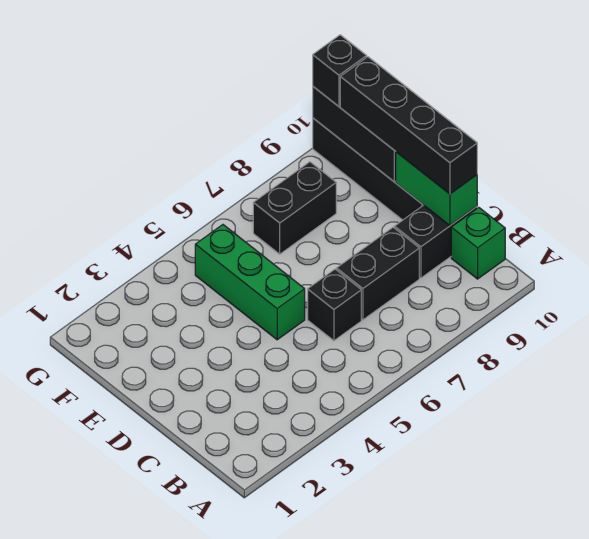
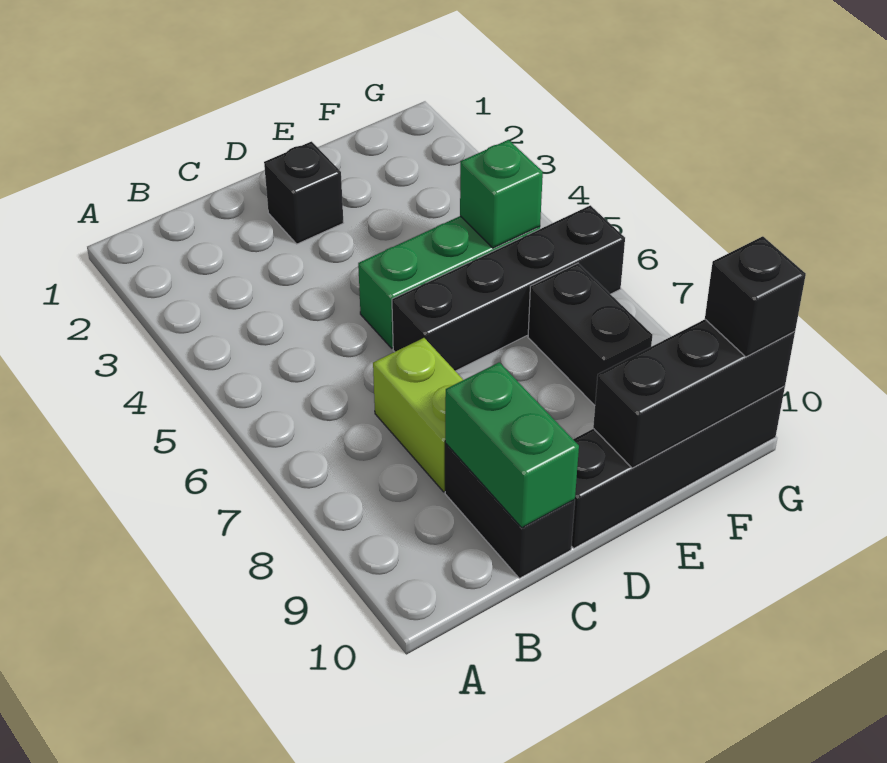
green brick B10 level 1 -> green brick F5 level 2
black brick C6 level 1 -> black brick D2 level 1
black brick C7:C8 level 1 -> lime brick C7:C8 level 1
green brick C10:D10 level 2 -> green brick C9:C10 level 2
black brick C10:F10 level 3 -> black brick D6:G6 level 1

